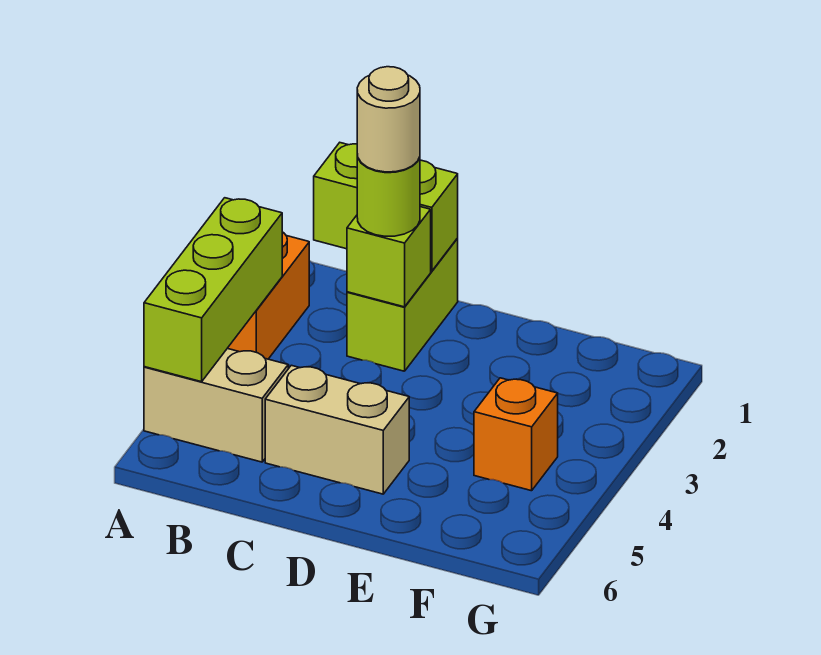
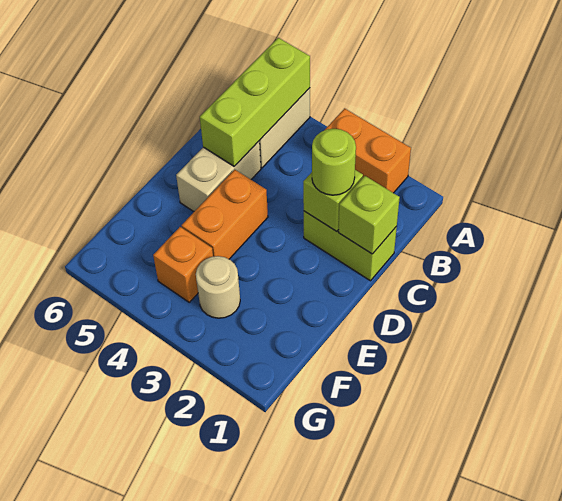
lime brick A3:A5 level 2 -> lime brick A5:C5 level 2
lime brick B1:C1 level 2 -> lime brick C1 level 2
tan round brick C2 level 4 -> tan round brick F3 level 1
none -> orange brick D4:E4 level 1

